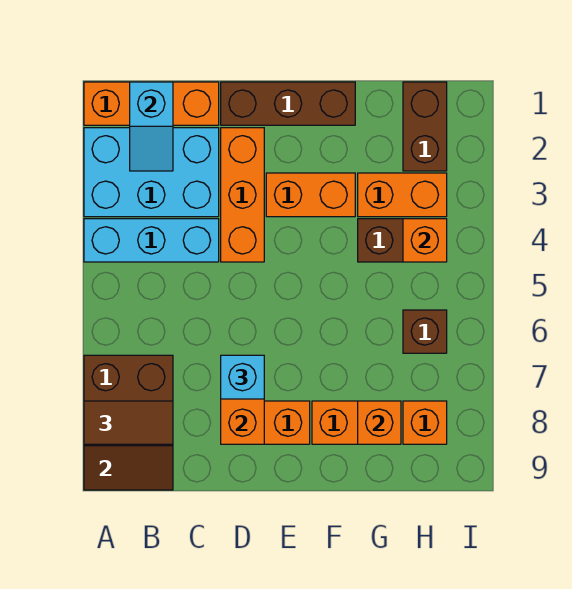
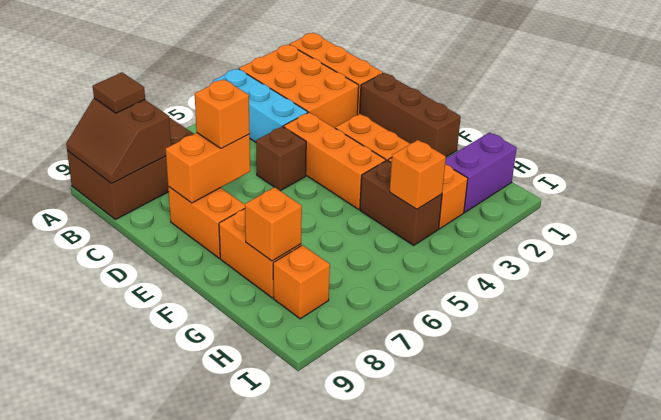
cyan brick A2:C3 level 1 -> orange brick A2:C3 level 1
brown tile A8:B8 level 3 -> brown tile A8 level 3
cyan slope B1:B2 level 2 top 1 -> none
orange brick D2:D4 level 1 -> orange brick D4:F4 level 1
cyan brick D7 level 3 -> orange brick D7 level 3
brown brick H1:H2 level 1 -> purple brick H1:H2 level 1
brown brick H6 level 1 -> brown brick D5 level 1

